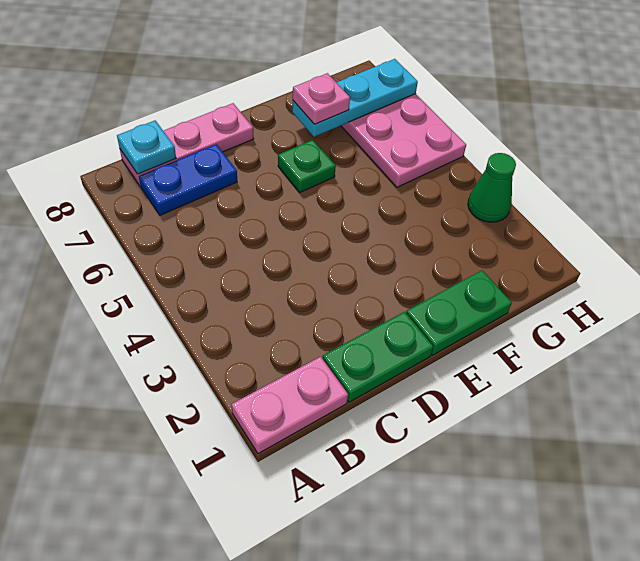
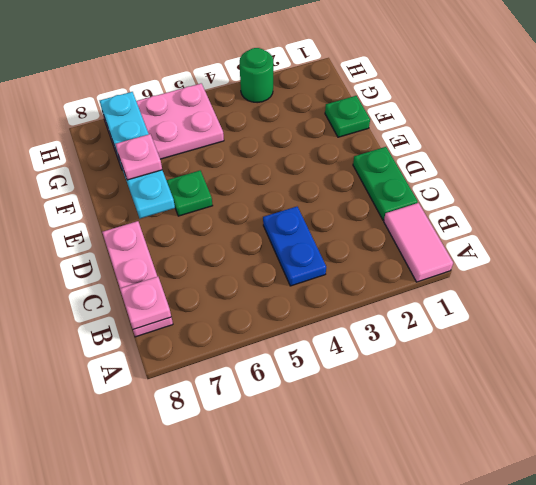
pink plate A1:B1 level 1 -> pink tile A1:B1 level 1
blue plate B7:C7 level 1 -> blue plate B4:C4 level 1
cyan plate B8 level 2 -> pink plate B8 level 2
green plate E1:F1 level 1 -> green plate F1 level 1
cyan plate F7:H7 level 2 -> cyan plate E7:H7 level 2
green cone H3 level 1 -> green round brick H3 level 1

